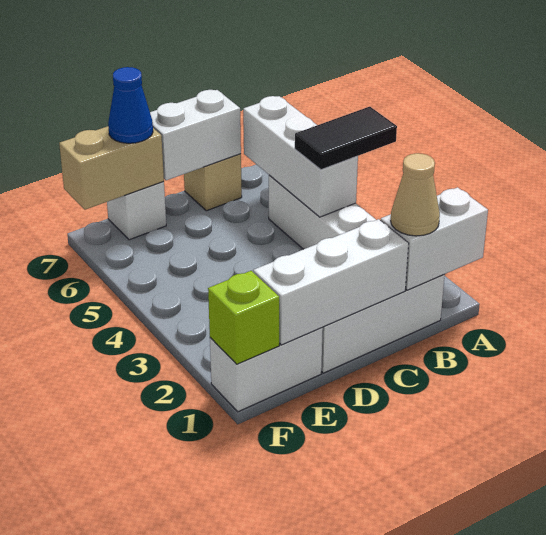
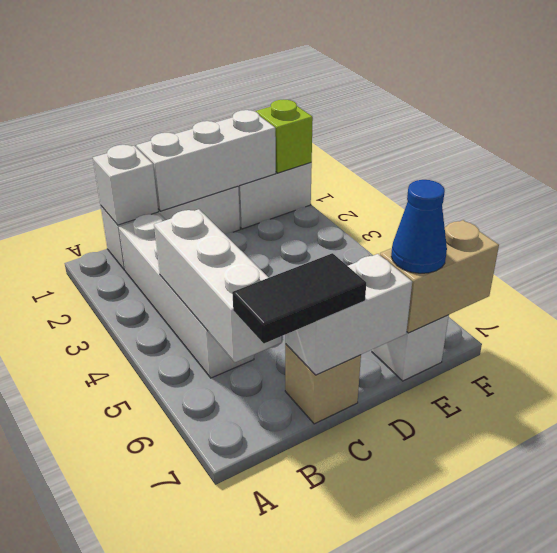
white brick A1:B1 level 2 -> white brick B1 level 2
black tile A4:B4 level 3 -> black tile B7:C7 level 3
tan cone B1 level 3 -> none

